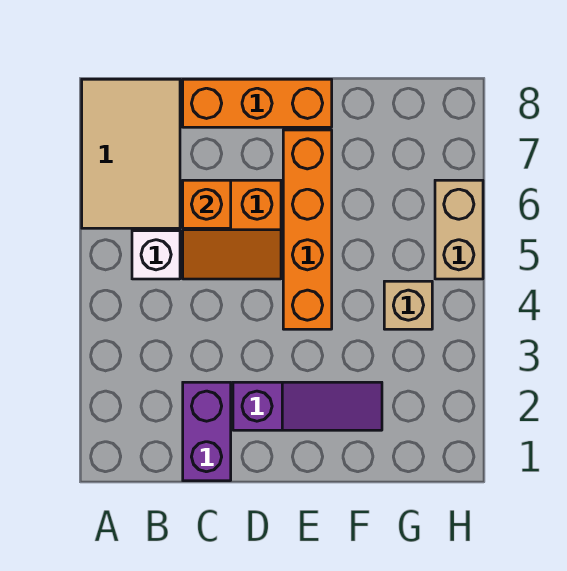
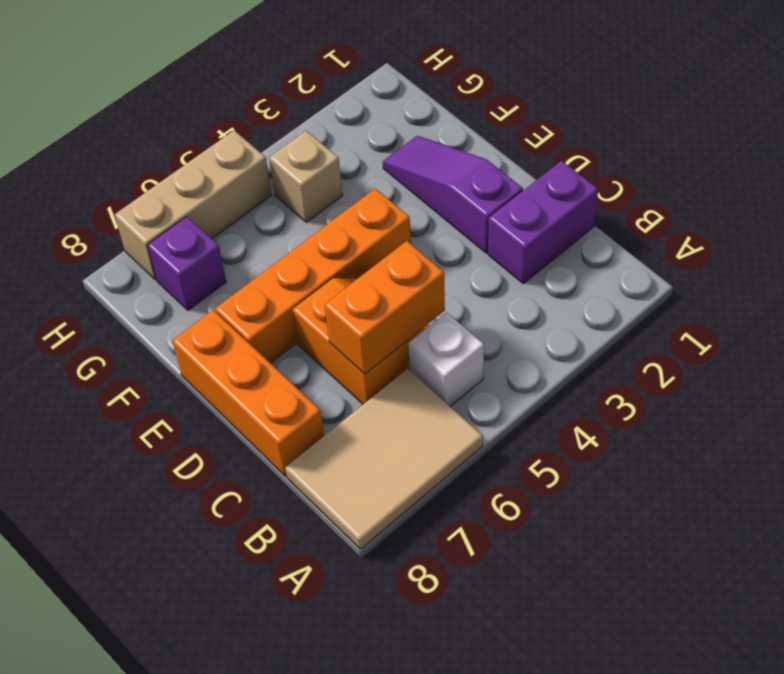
orange brick C6 level 2 -> orange brick C5:C6 level 2
none -> purple brick G7 level 1
tan brick H5:H6 level 1 -> tan brick H5:H7 level 1

